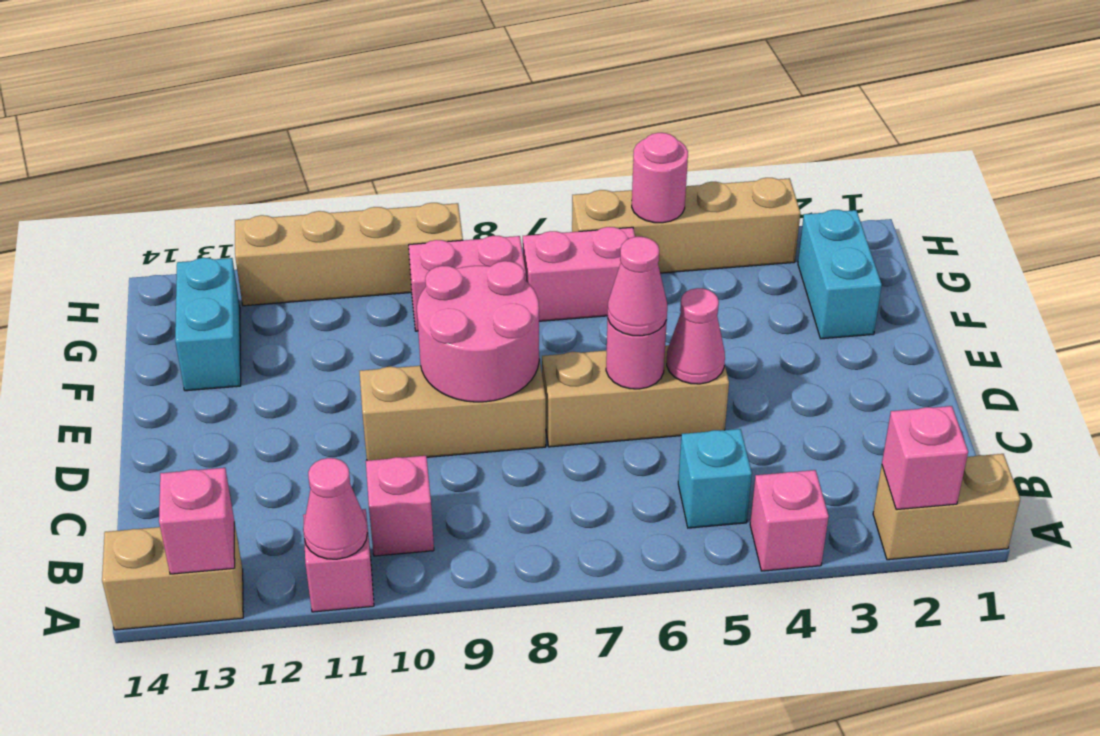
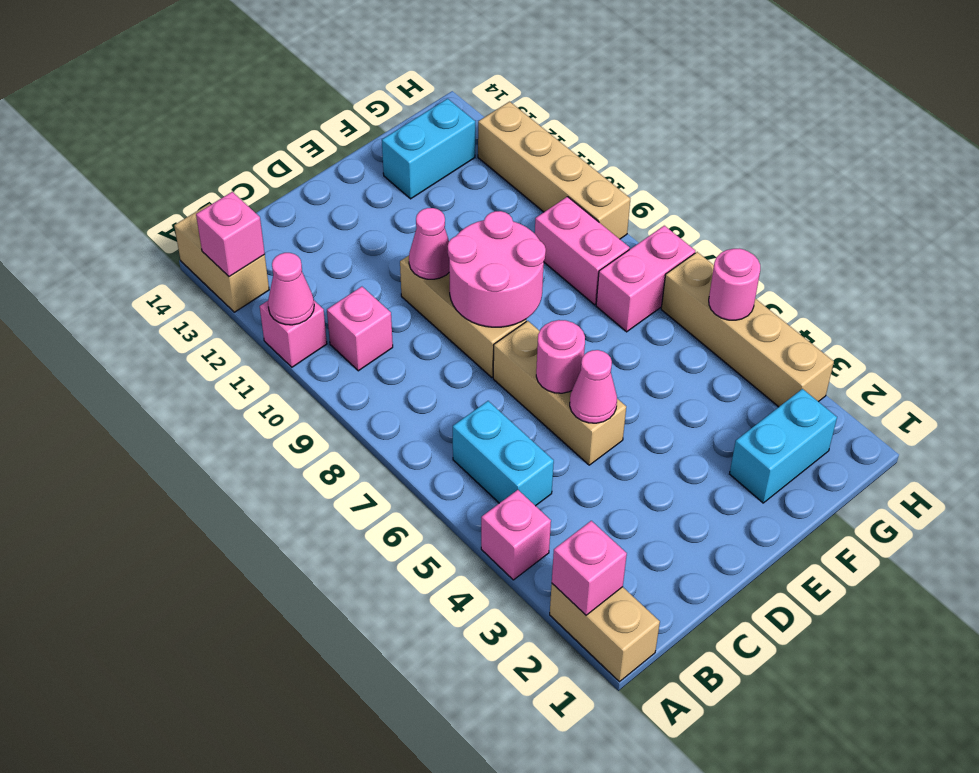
cyan brick B5 level 1 -> cyan brick B5:B6 level 1
pink cone D6 level 3 -> pink cone D10 level 2
pink brick G6:G7 level 1 -> pink brick G7:H7 level 1

